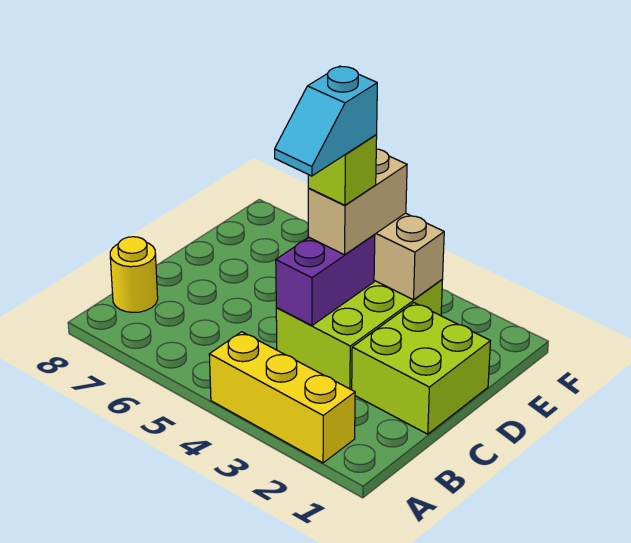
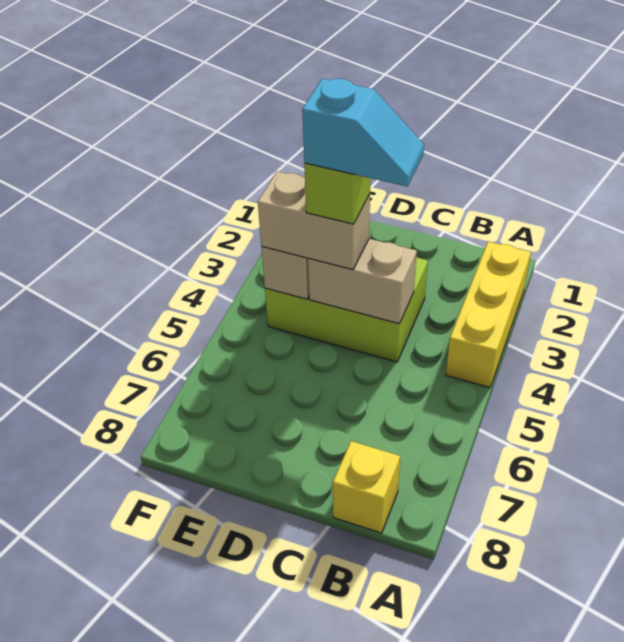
yellow round brick B8 level 1 -> yellow brick B8 level 1
lime brick C1:D2 level 1 -> none
purple brick C4:D4 level 2 -> tan brick C4:D4 level 2

